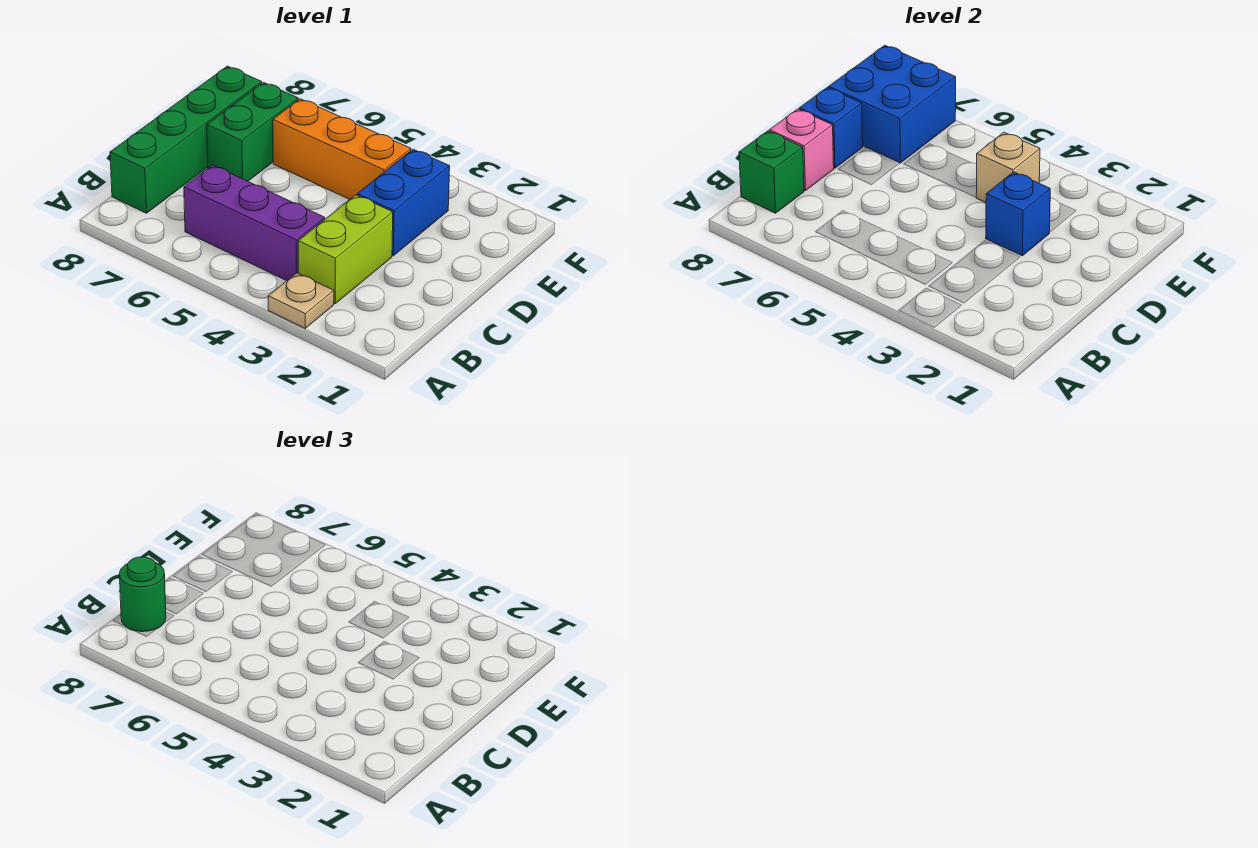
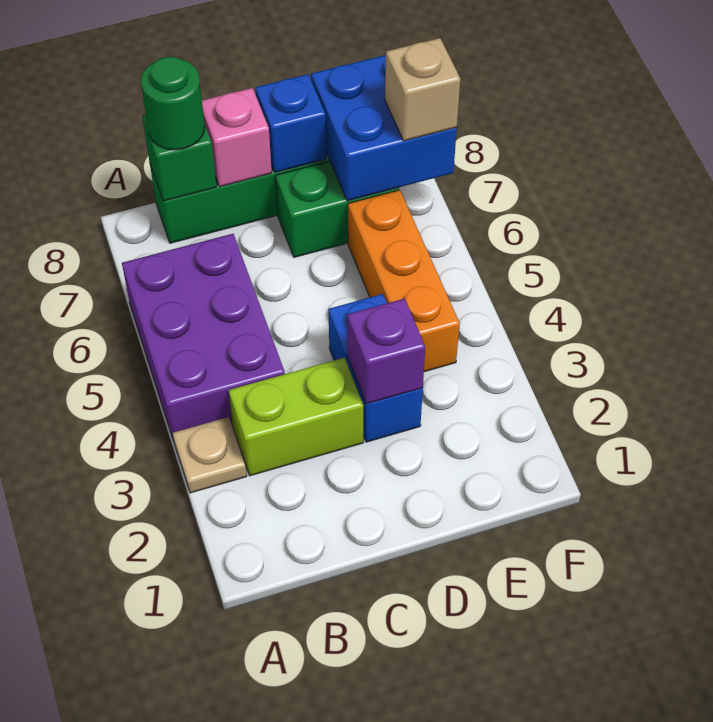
purple brick B4:B6 level 1 -> purple brick A4:B6 level 1
blue brick D3:E3 level 1 -> blue brick D3:D4 level 1
blue brick D3 level 2 -> purple brick D3 level 2
tan brick E4 level 2 -> tan brick F7 level 3

